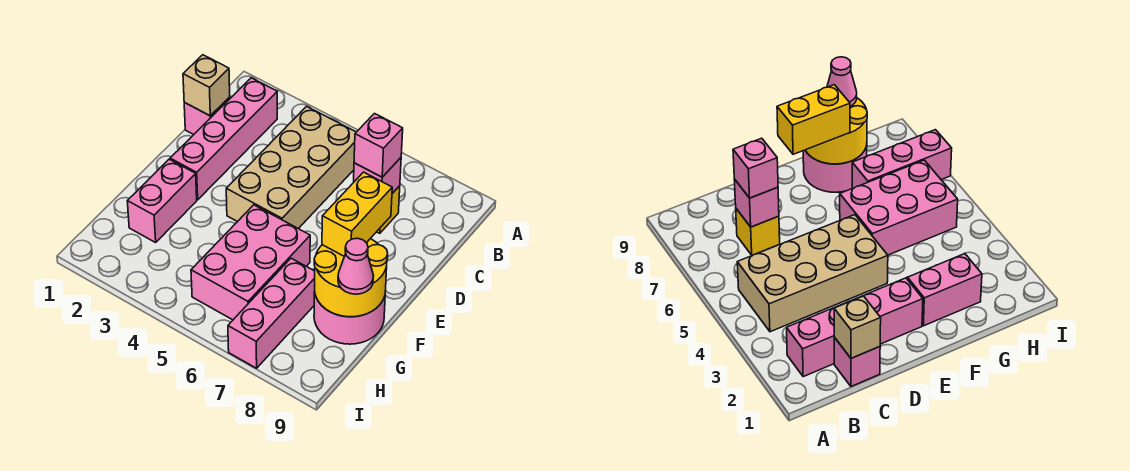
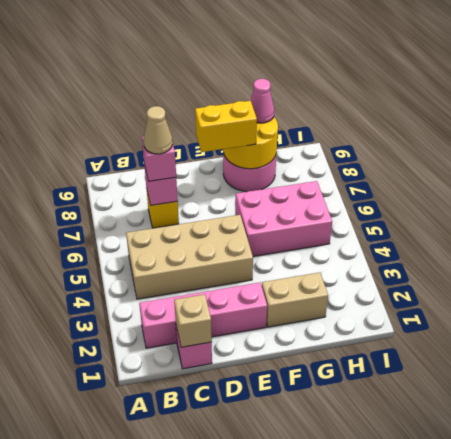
none -> tan cone C7 level 4
pink brick F2:G2 level 1 -> tan brick F2:G2 level 1
pink brick G7:I7 level 1 -> none

